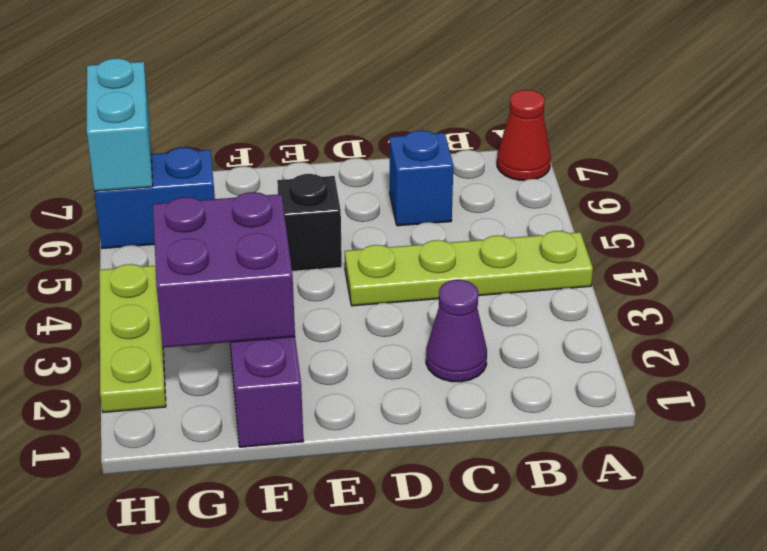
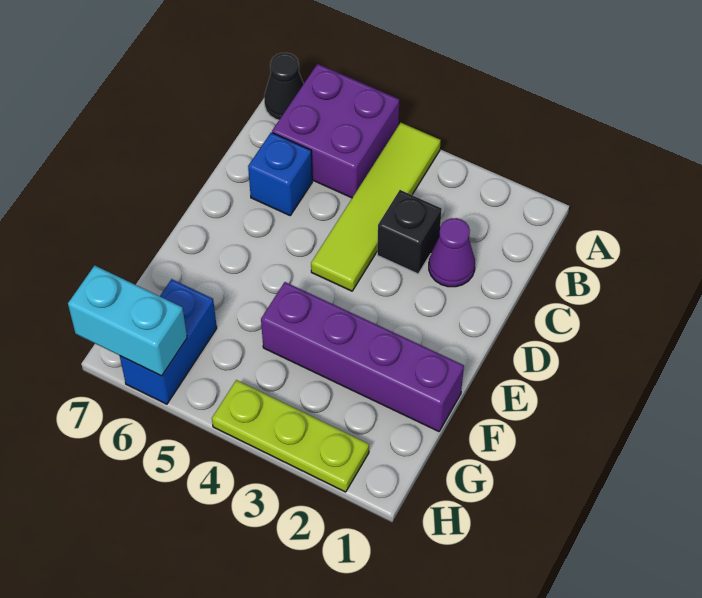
lime plate A4:D4 level 1 -> lime tile A4:D4 level 1
red cone A7 level 1 -> black cone A7 level 1
black brick E5 level 1 -> black brick C3 level 1
purple brick F2:G3 level 2 -> purple brick A5:B6 level 1

